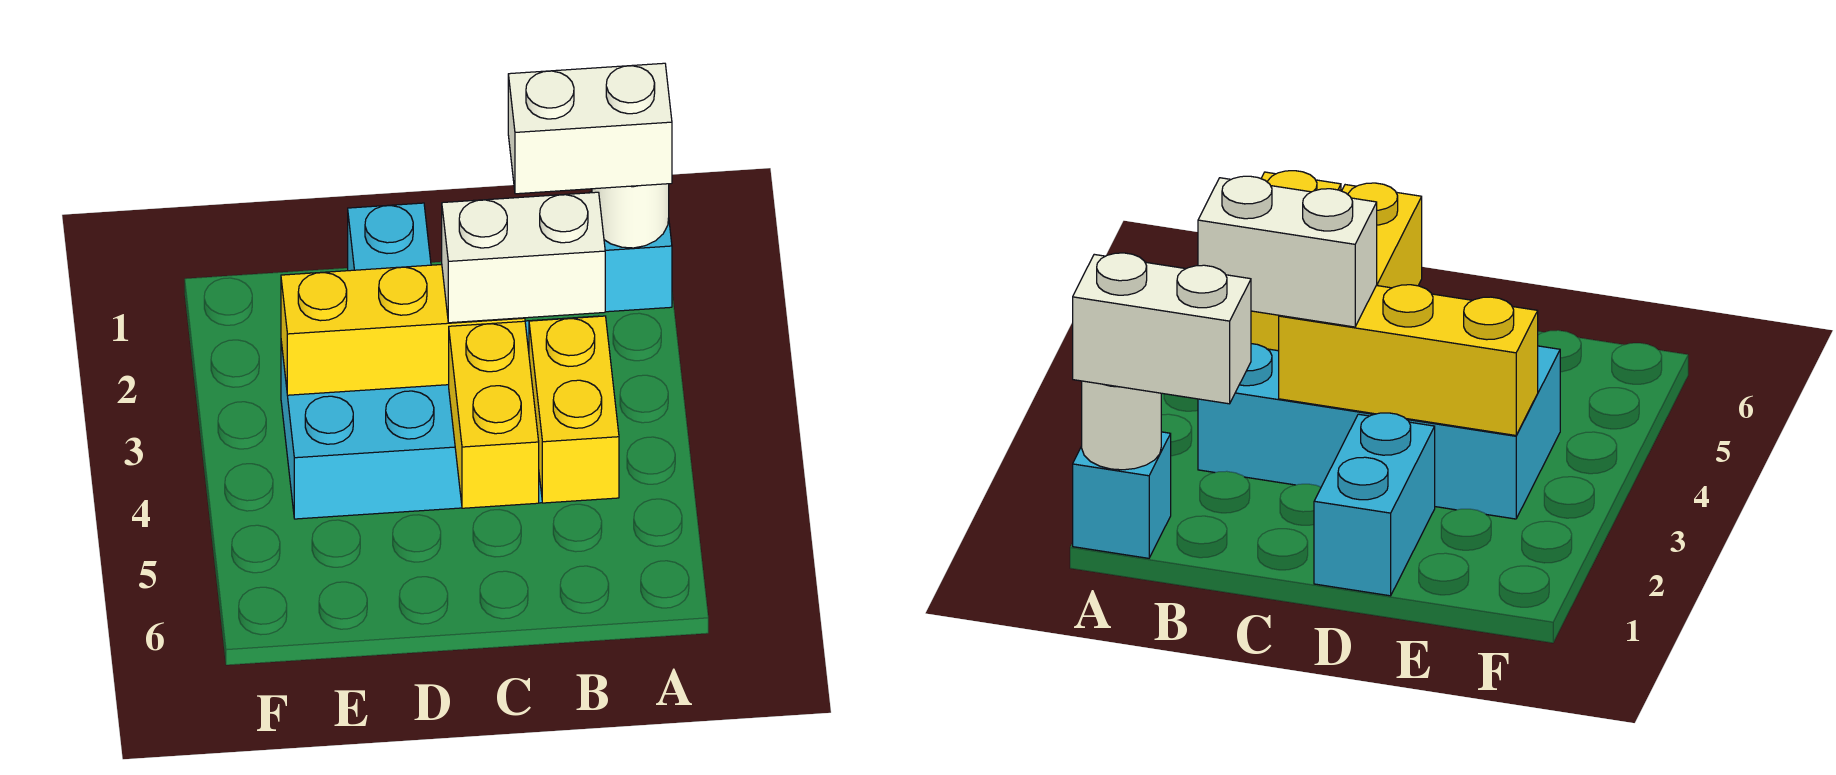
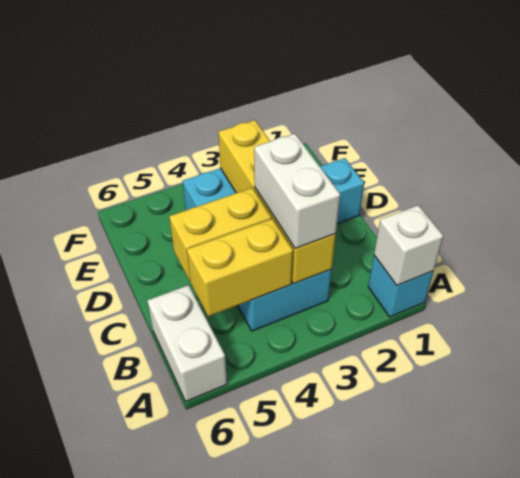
white round brick A1 level 2 -> white brick A1 level 2
white brick A1:B1 level 3 -> white brick A6:B6 level 1
yellow brick C3:E3 level 2 -> yellow brick B3:E3 level 2

